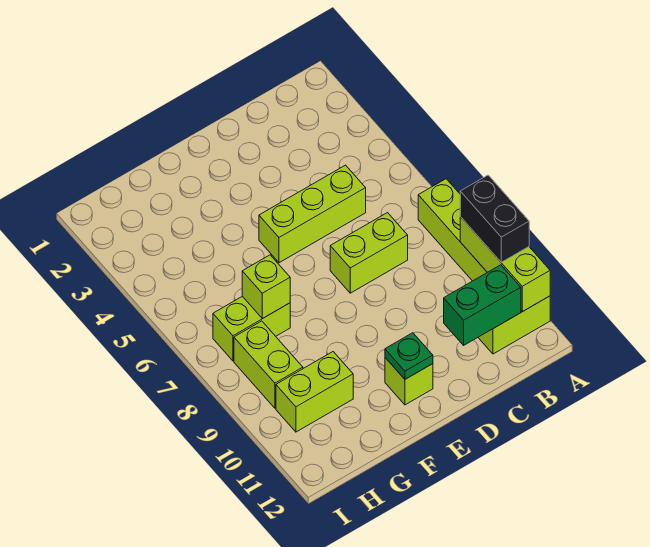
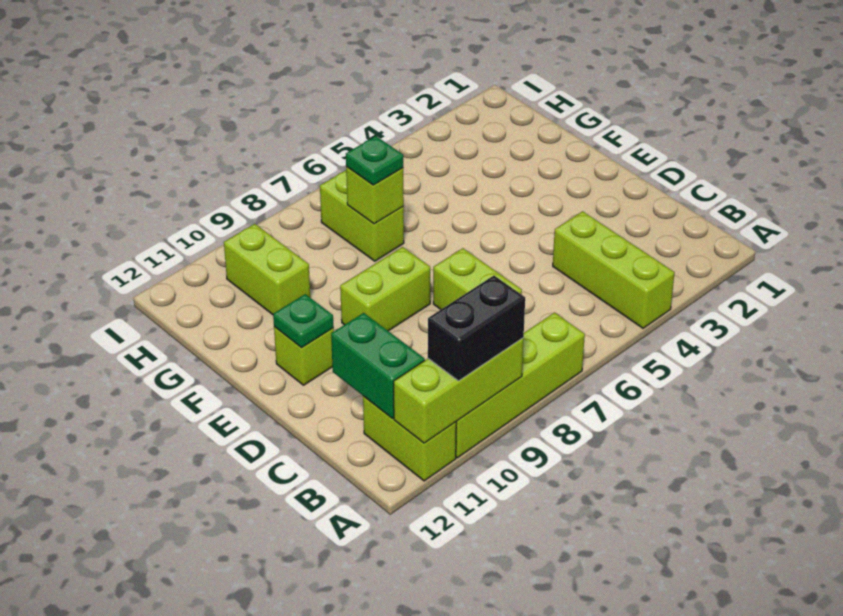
lime brick C5:E5 level 1 -> lime brick A4:C4 level 1
none -> green plate G7 level 3
lime brick H8:H9 level 1 -> lime brick E8:E9 level 1

